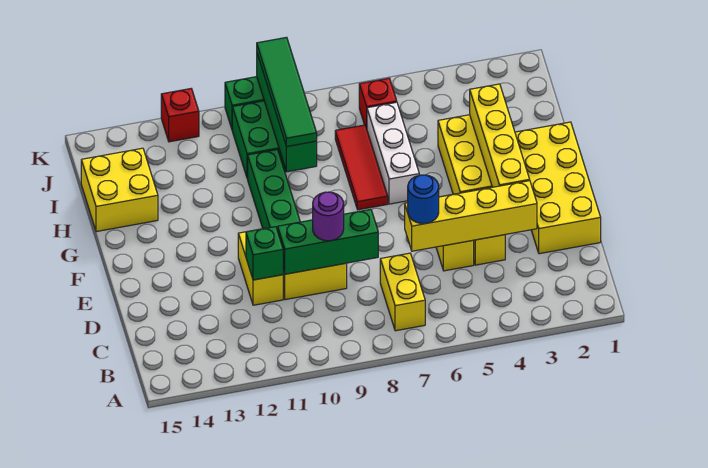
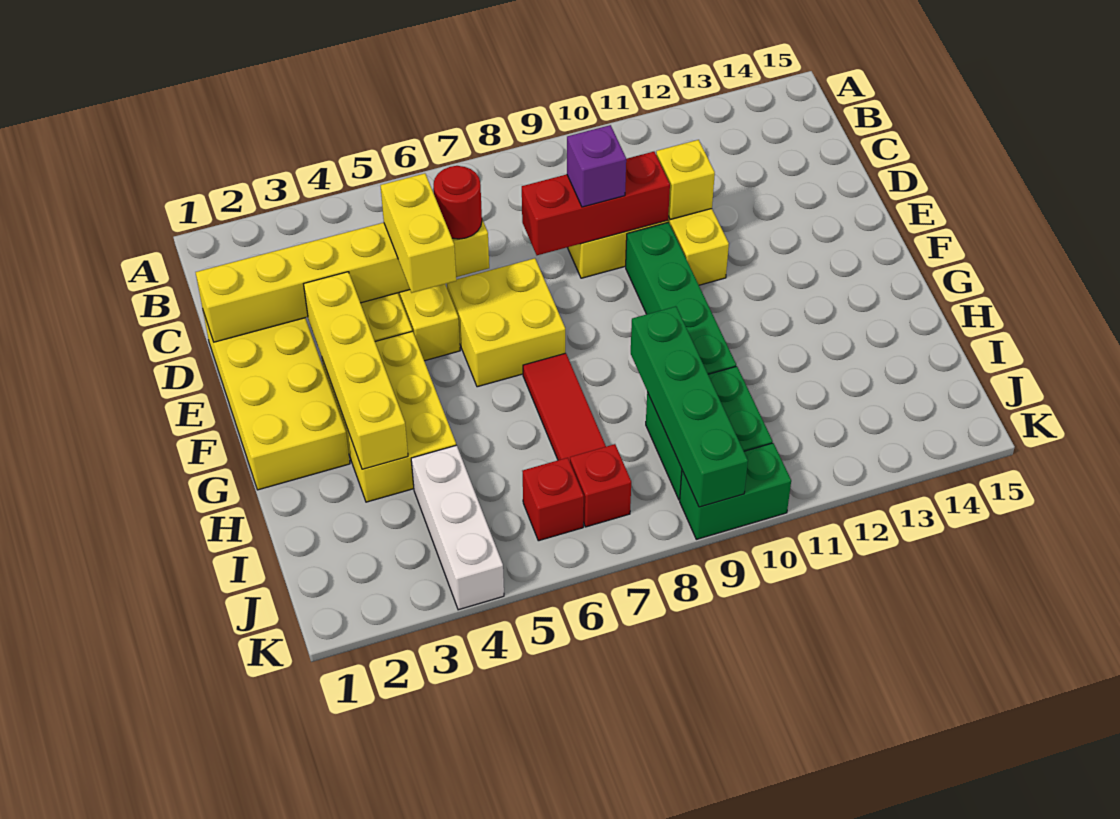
yellow brick B7:C7 level 1 -> yellow brick D5:E5 level 3
yellow brick D3:D6 level 2 -> yellow brick D1:D6 level 2
blue round brick D6 level 3 -> red round brick D6 level 3
green brick D8:D10 level 2 -> red brick D8:D10 level 2
purple round brick D9 level 3 -> purple brick D9 level 3
green brick D11 level 2 -> yellow brick D11 level 2
white brick G6:I6 level 1 -> white brick I4:K4 level 1
green tile H9:K9 level 3 -> none
yellow brick H14:I15 level 1 -> yellow brick E6:F7 level 1
red brick K12 level 1 -> red brick J7 level 1

